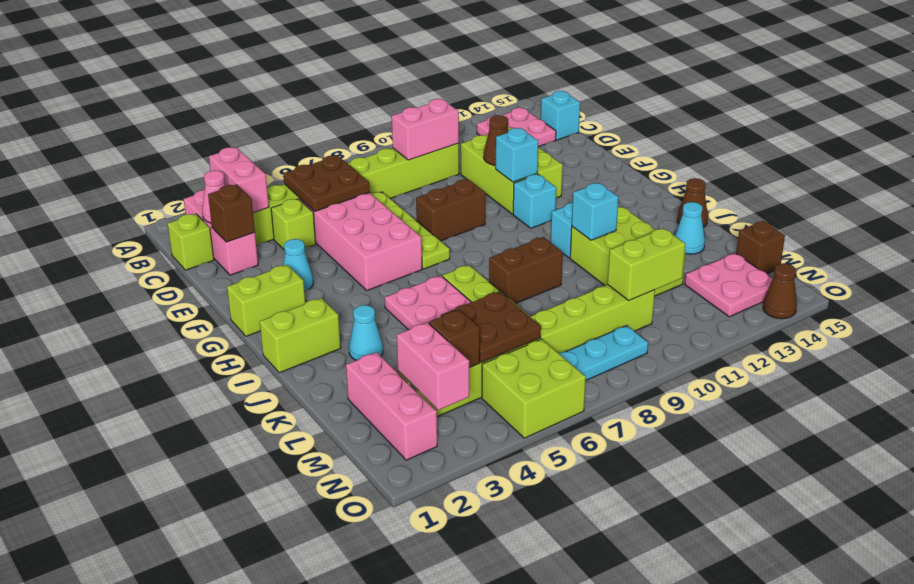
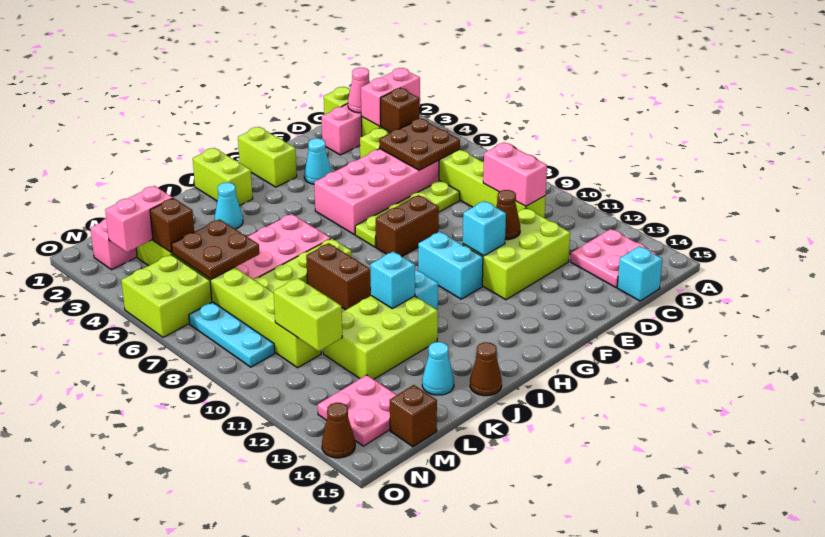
brown brick D2 level 2 -> brown brick C4 level 2
brown brick F8:F9 level 1 -> brown brick F8:G8 level 1
cyan brick G11 level 1 -> cyan brick G10:G11 level 1

